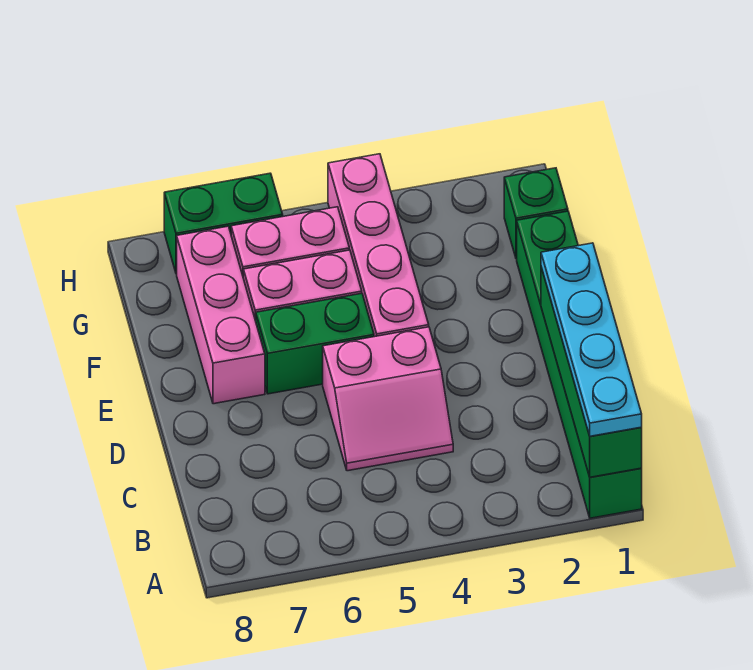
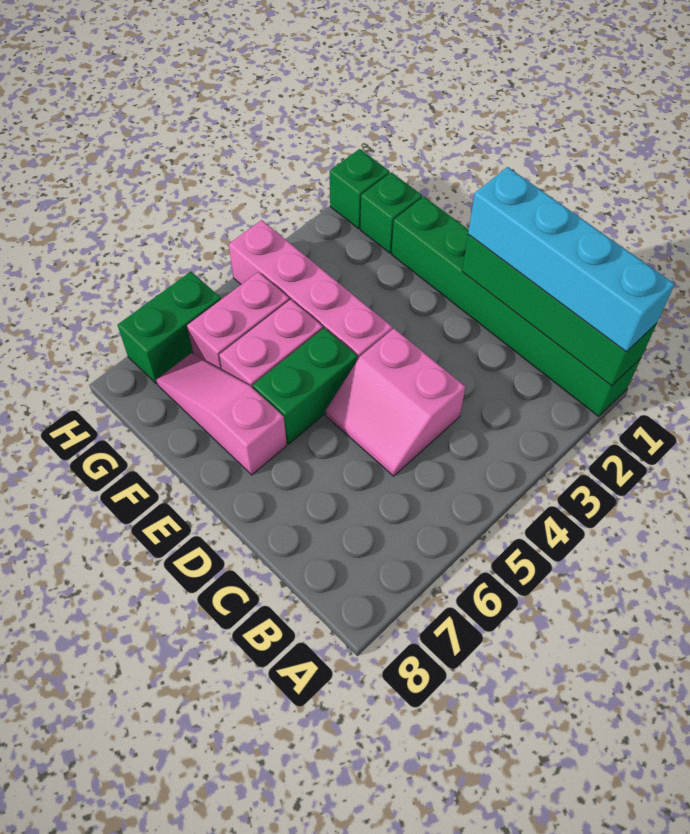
cyan plate A1:D1 level 3 -> cyan brick A1:D1 level 3
pink slope C4:D5 level 1 top D -> pink slope C4:D5 level 1 top 4
pink brick E7:G7 level 1 -> pink slope E7:G7 level 1 top E
none -> green brick H1 level 1

